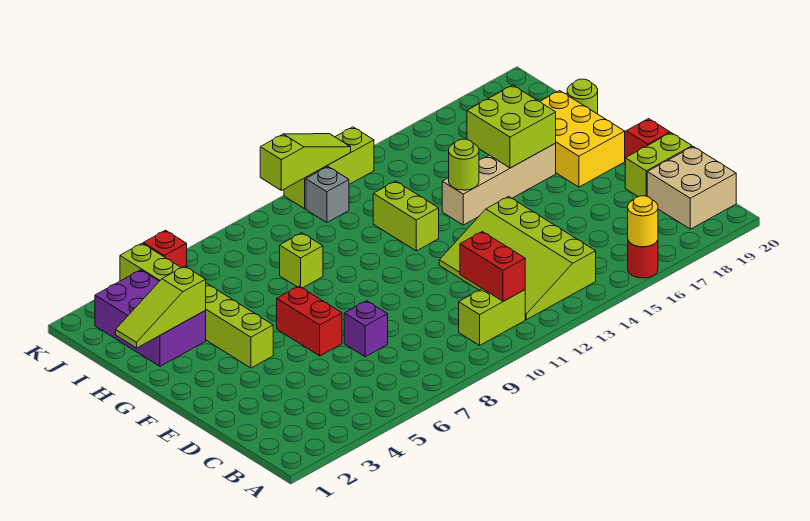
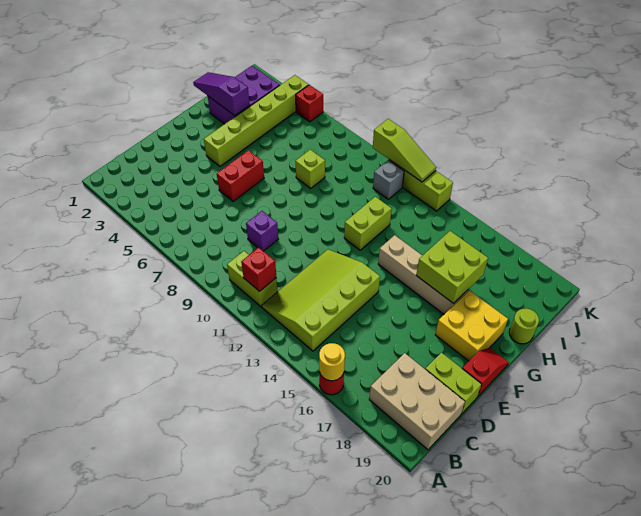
red brick B11:C11 level 2 -> red brick B11 level 2
tan brick B19:C20 level 1 -> tan brick B18:C20 level 1
purple brick D7 level 1 -> purple brick D9 level 1
yellow brick F18:H19 level 1 -> yellow brick F18:G19 level 1
lime round brick G14 level 2 -> none
lime slope H1:H3 level 2 top 3 -> purple slope H1:H3 level 2 top 3

